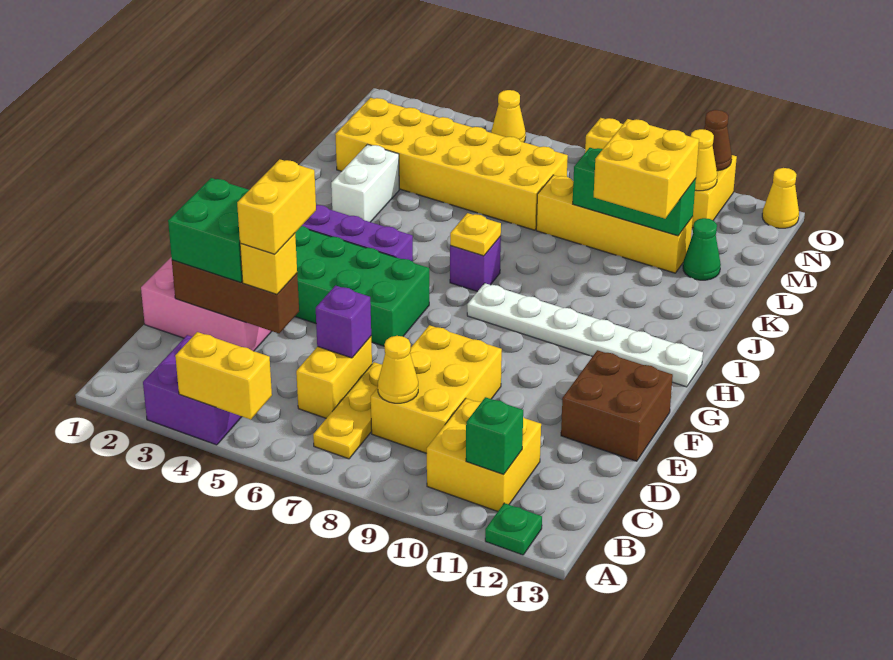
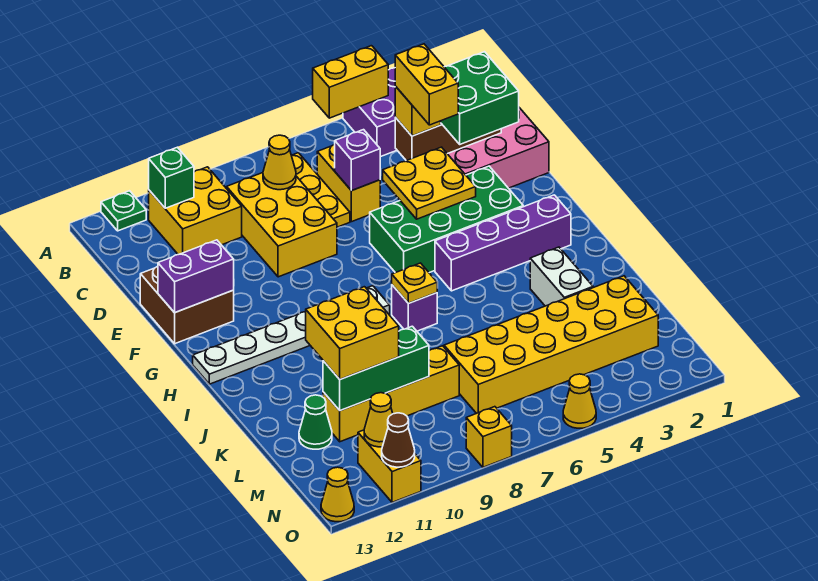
none -> yellow plate E4:F5 level 2
none -> purple brick F12:F13 level 2

